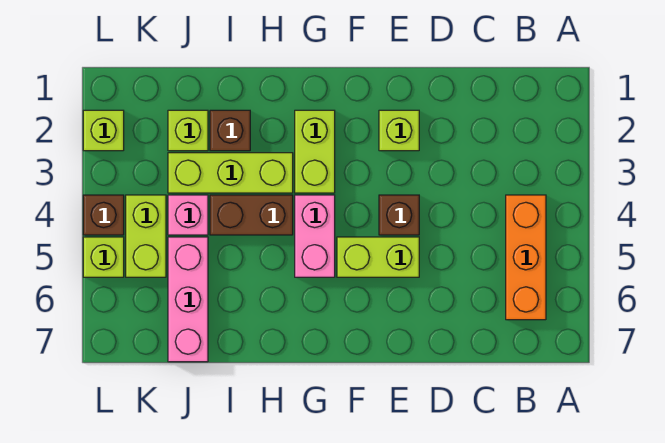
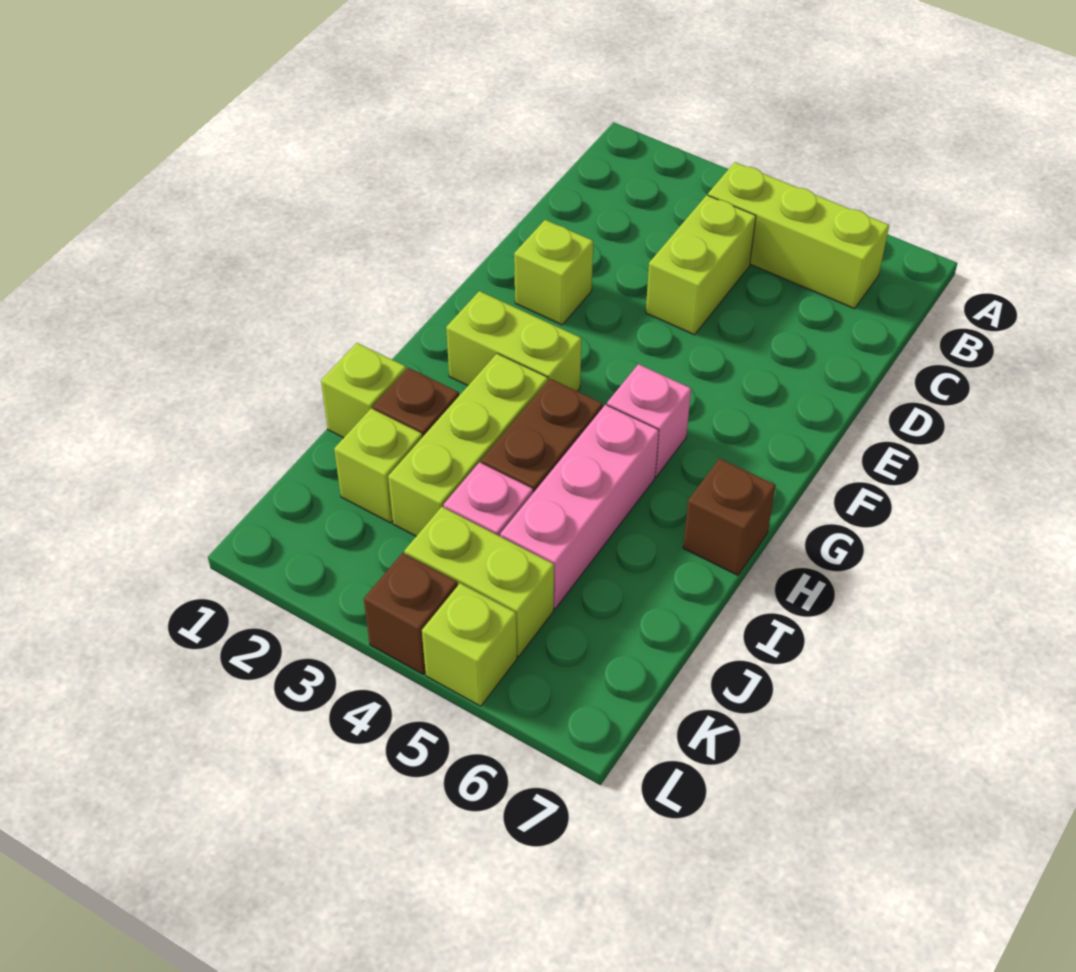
orange brick B4:B6 level 1 -> lime brick B4:B6 level 1
brown brick E4 level 1 -> brown brick H7 level 1
lime brick E5:F5 level 1 -> lime brick C4:D4 level 1
pink brick G4:G5 level 1 -> pink brick G5 level 1
pink brick J5:J7 level 1 -> pink brick H5:J5 level 1
lime brick L2 level 1 -> lime brick I1 level 1

